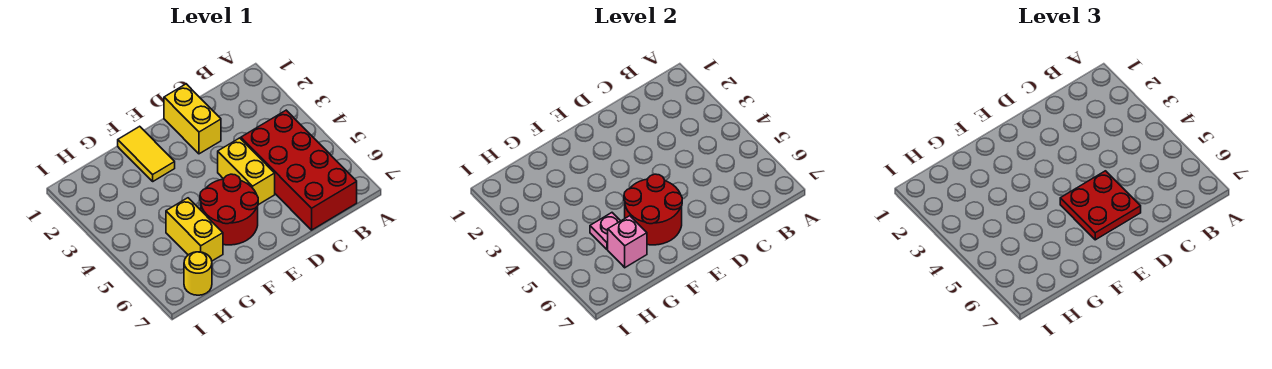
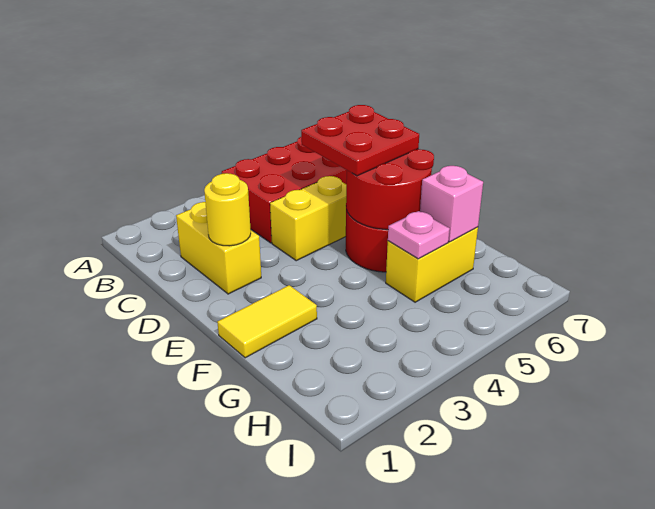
yellow brick D1:D2 level 1 -> yellow brick C2:D2 level 1
yellow round brick H7 level 1 -> yellow round brick D2 level 2

